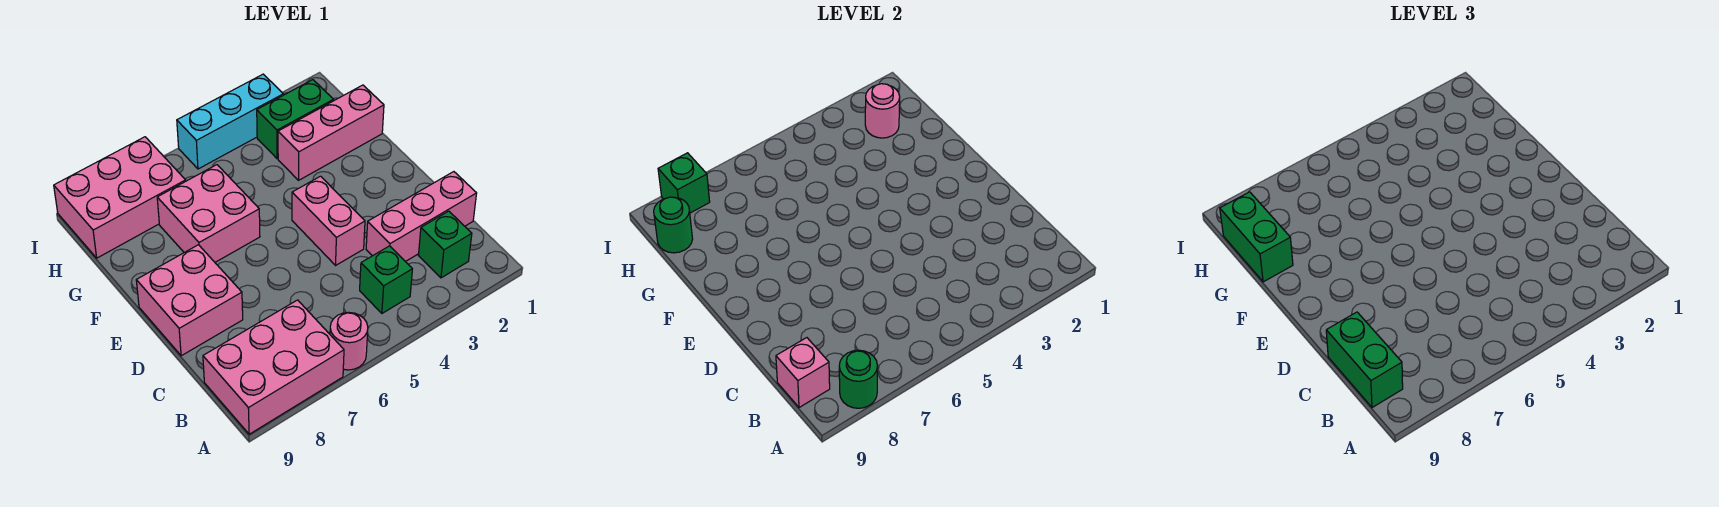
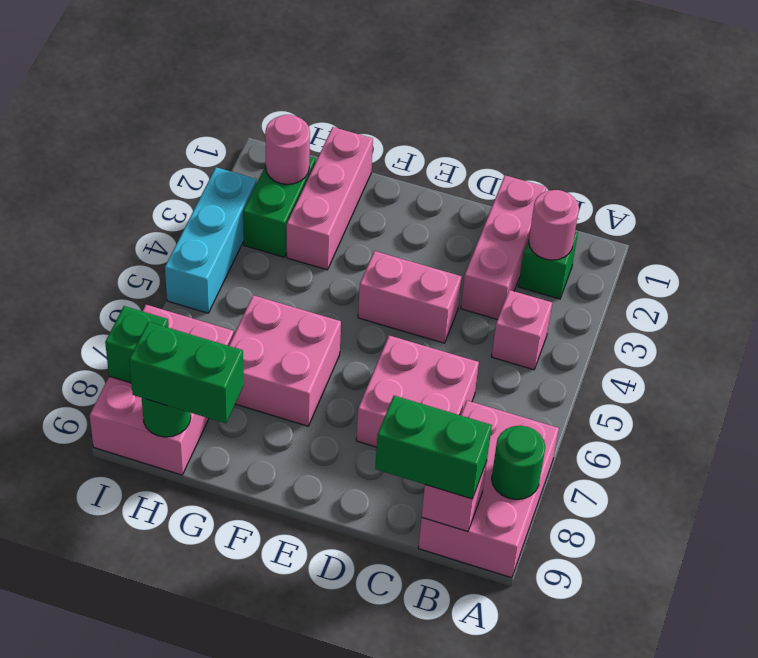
pink round brick A6 level 1 -> pink round brick B2 level 2
green brick B4 level 1 -> pink brick B4 level 1
pink brick D8:E9 level 1 -> pink brick C6:D7 level 1

